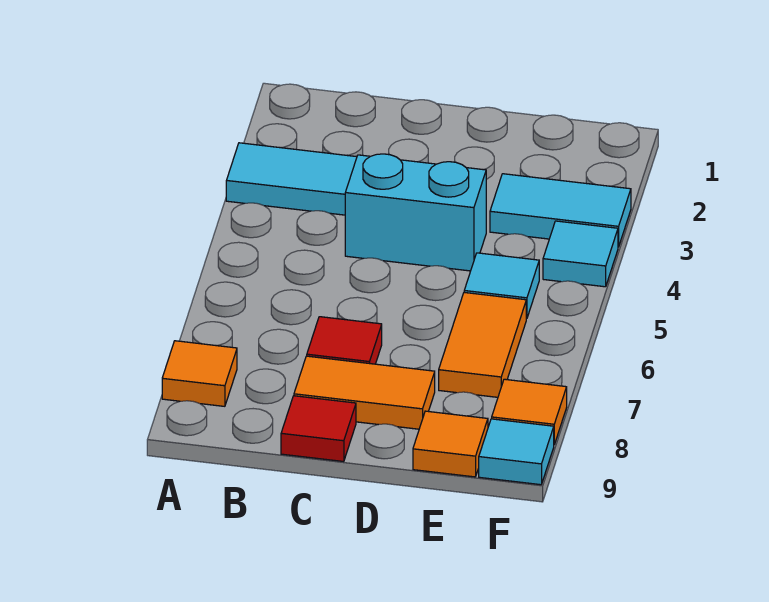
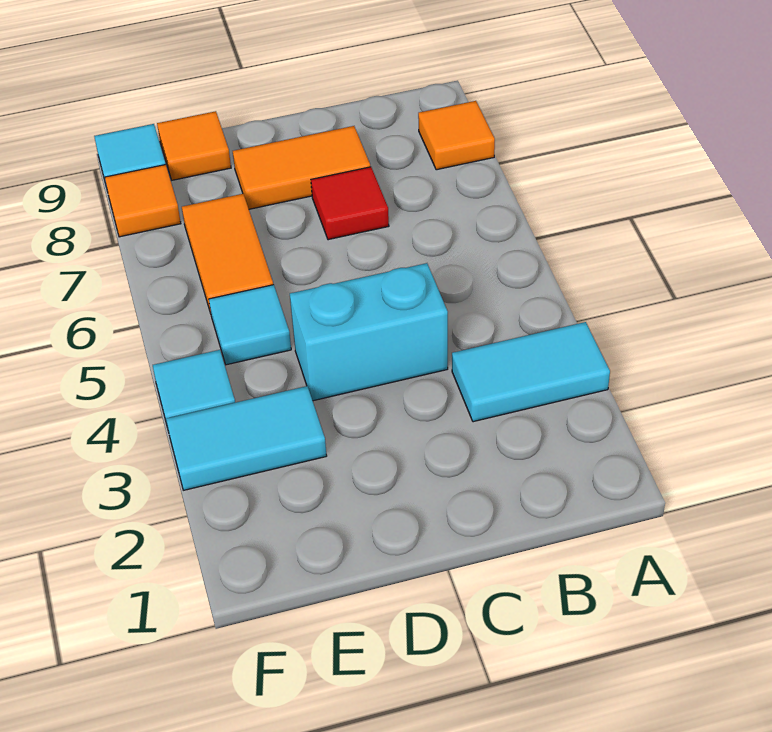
red tile C9 level 1 -> none

